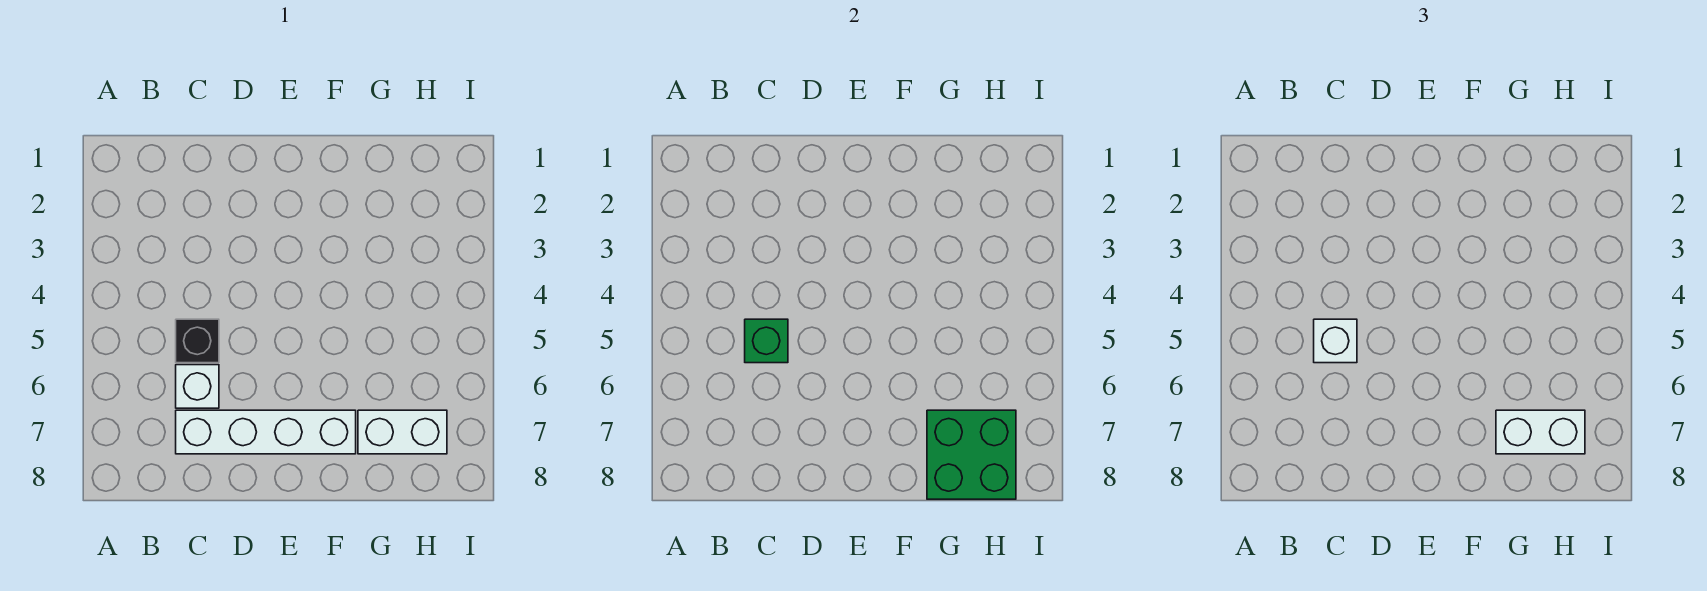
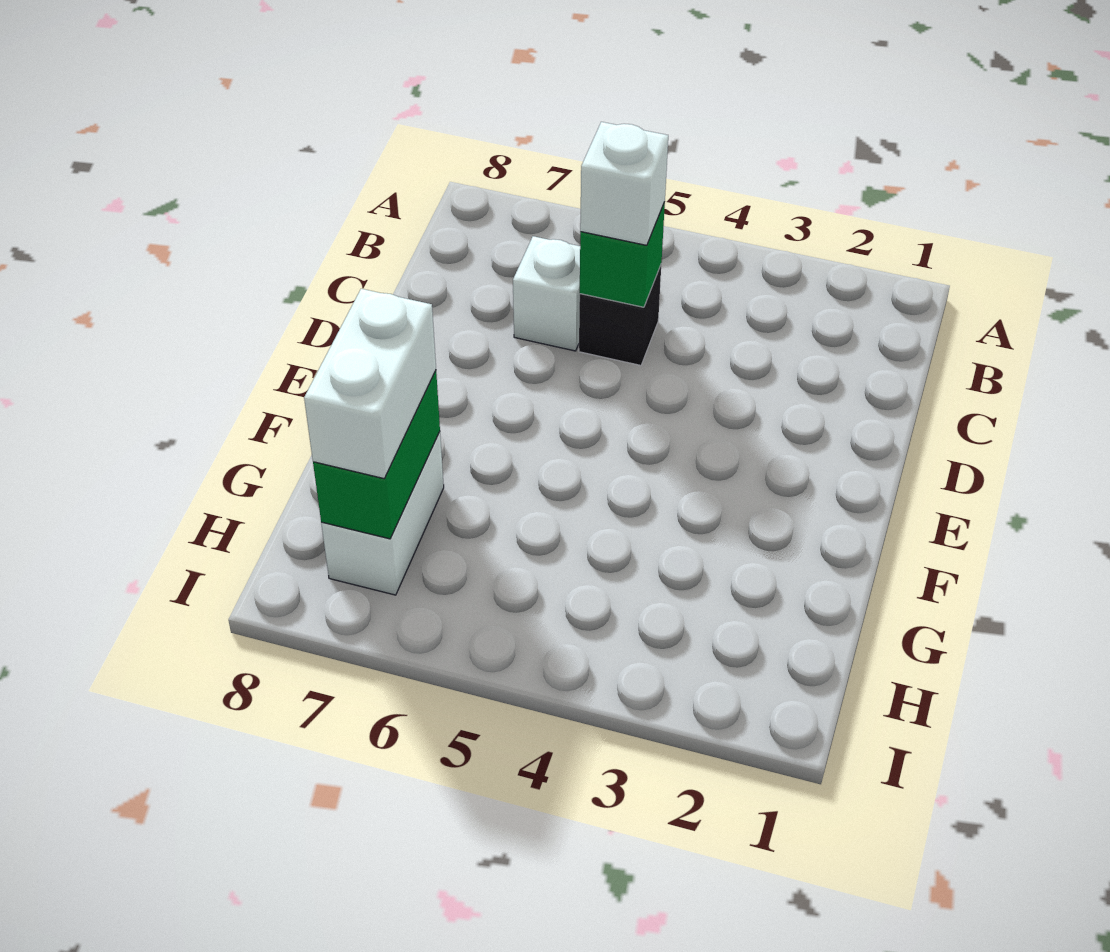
white brick C7:F7 level 1 -> none
green brick G7:H8 level 2 -> green brick G7:H7 level 2

